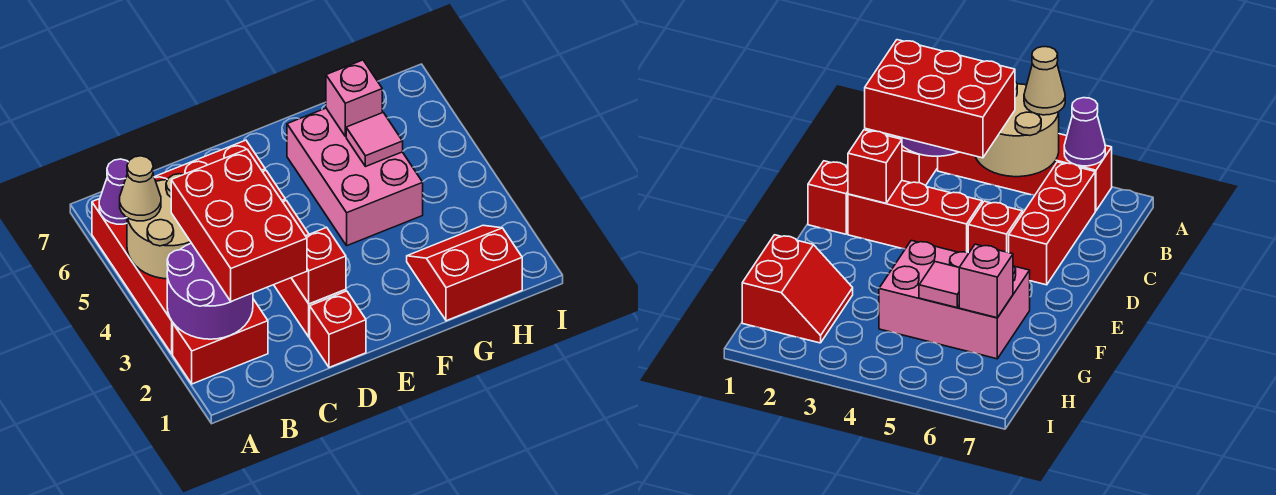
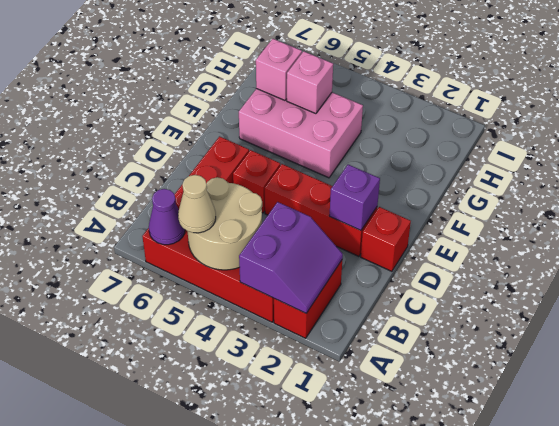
purple round brick A2:B3 level 2 -> purple slope A2:B3 level 2 top 3
red brick B2:C4 level 3 -> none
red brick D2 level 2 -> purple brick D2 level 2
red slope G1:H2 level 1 top 1 -> none
pink tile G5 level 2 -> pink brick G5 level 2

